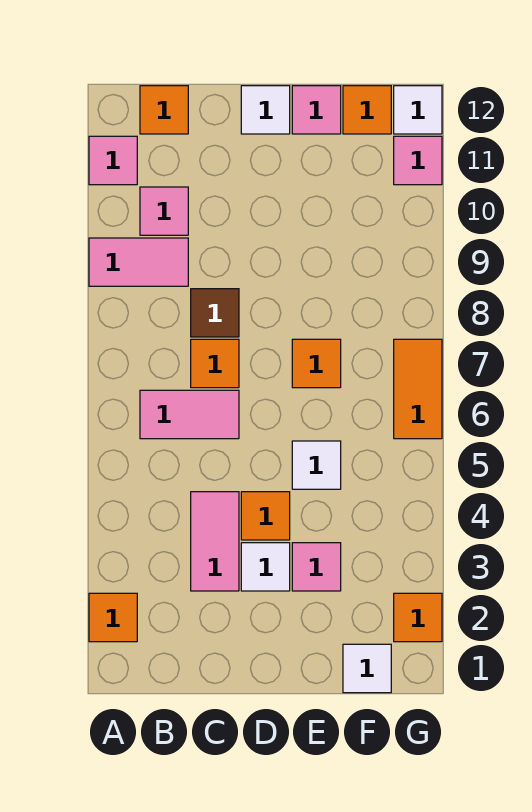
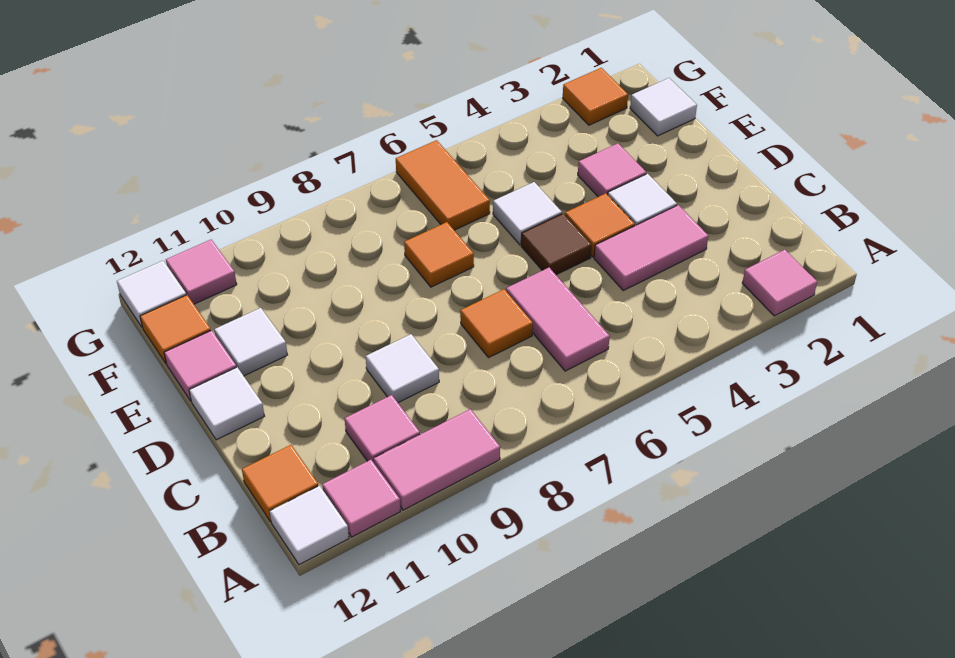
orange tile A2 level 1 -> pink tile A2 level 1
pink tile A9:B9 level 1 -> pink tile A9:A10 level 1
none -> white tile A12 level 1
brown tile C8 level 1 -> brown tile D5 level 1
none -> white tile C9 level 1
none -> white tile E11 level 1
orange tile G6:G7 level 1 -> orange tile F6:G6 level 1

